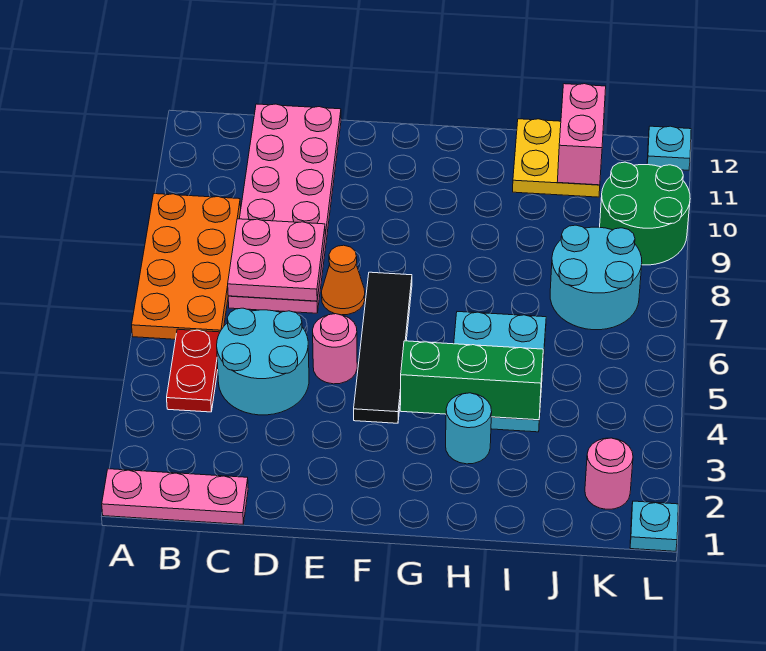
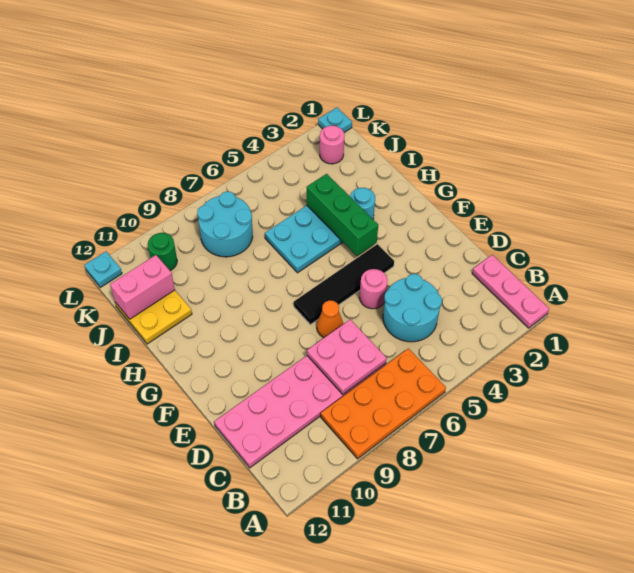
red plate B4:B5 level 1 -> none
green round brick K9:L10 level 1 -> green round brick K10 level 1

